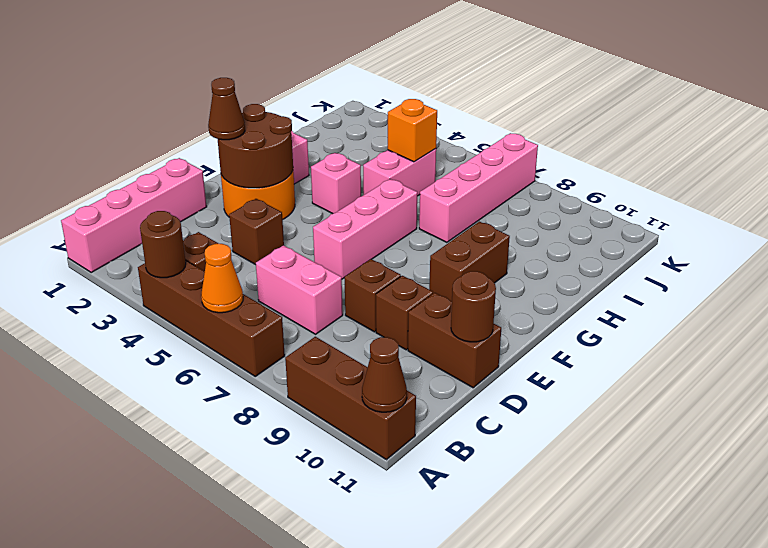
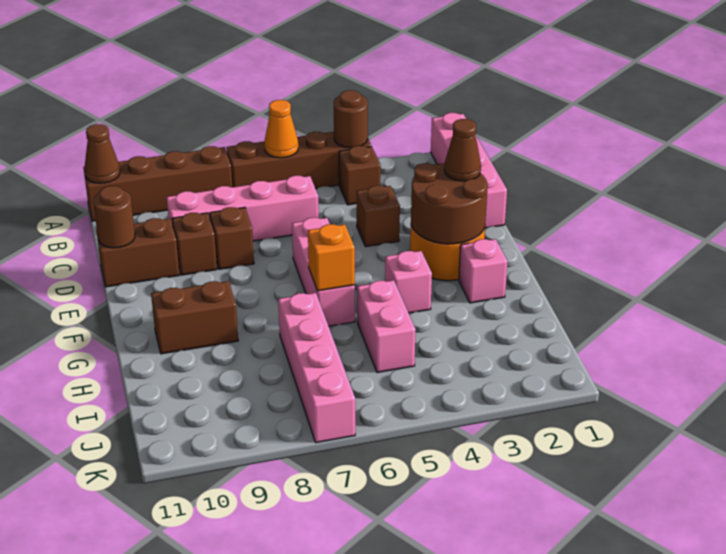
brown brick A9:A11 level 1 -> brown brick A8:A11 level 1
pink brick C6:C7 level 1 -> pink brick C6:C9 level 1
brown brick F9:G9 level 1 -> brown brick G9:G10 level 1
orange brick I5 level 2 -> orange brick G6 level 2

